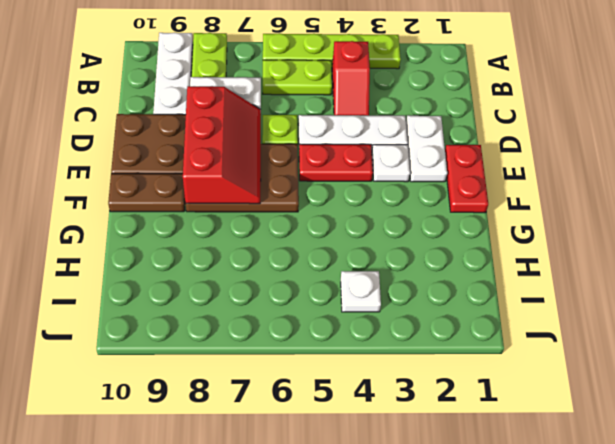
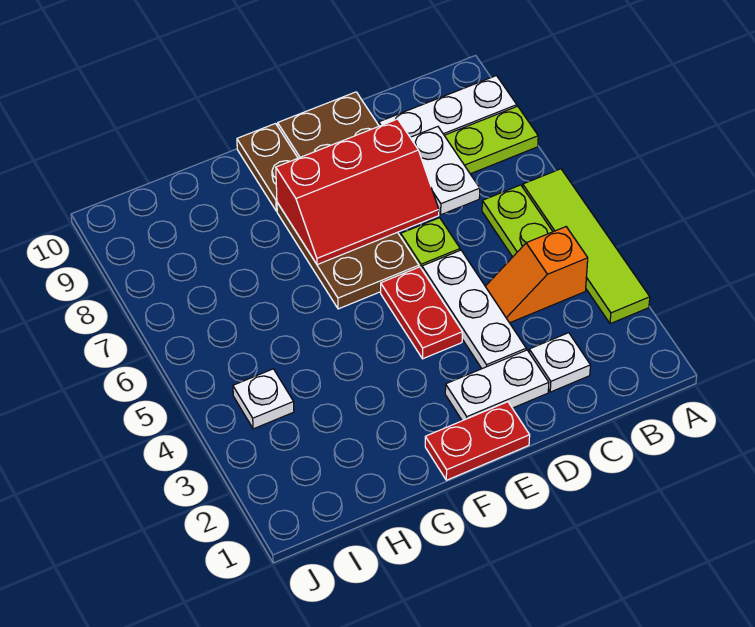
lime plate A3:A6 level 1 -> lime tile A3:A6 level 1
red slope B4:C4 level 1 top B -> orange slope B4:C4 level 1 top B
white plate E3 level 1 -> white plate C2 level 1

